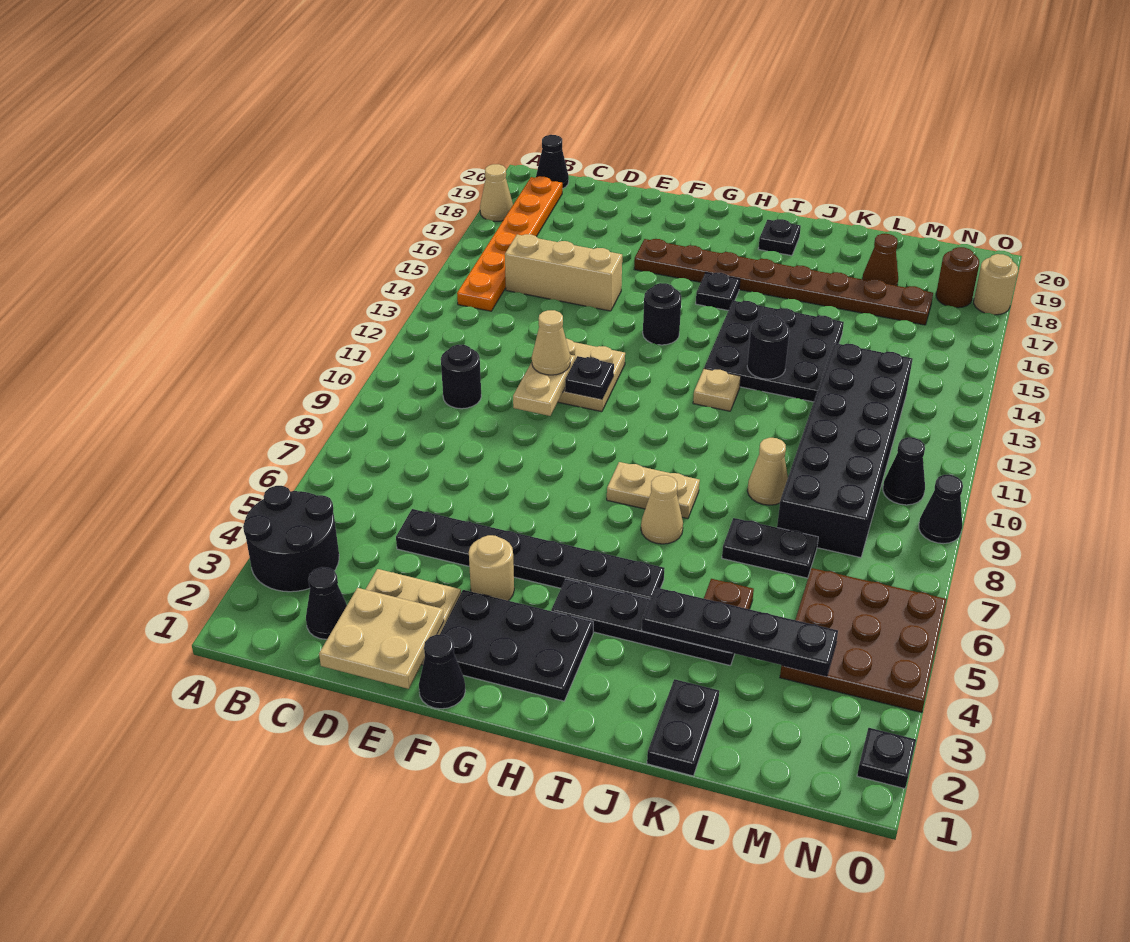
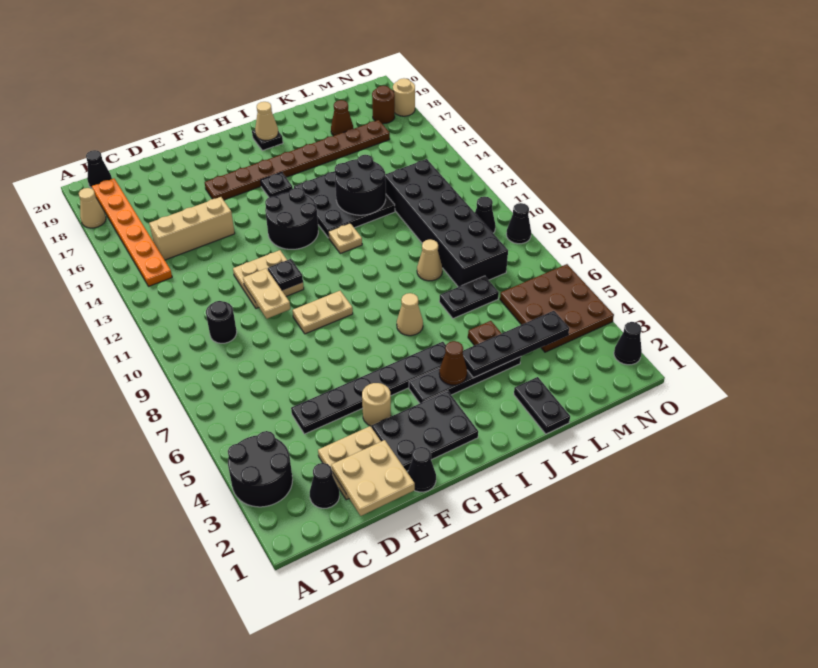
tan cone E11 level 3 -> tan cone I19 level 2
black round brick G14 level 1 -> black round brick G13:H14 level 1
tan plate H8:I8 level 1 -> tan plate F9:G9 level 1
none -> brown cone I4 level 2
black round brick J13 level 2 -> black round brick J13:K14 level 2
black plate O2 level 1 -> black cone O2 level 1

